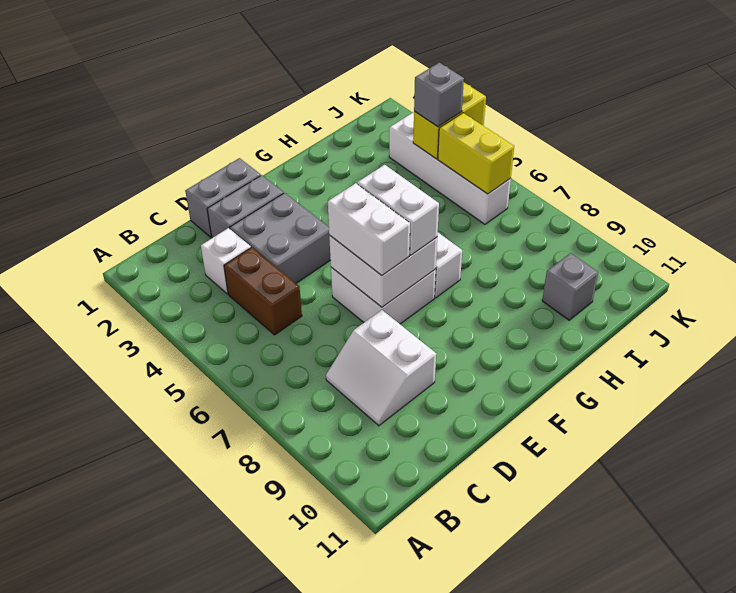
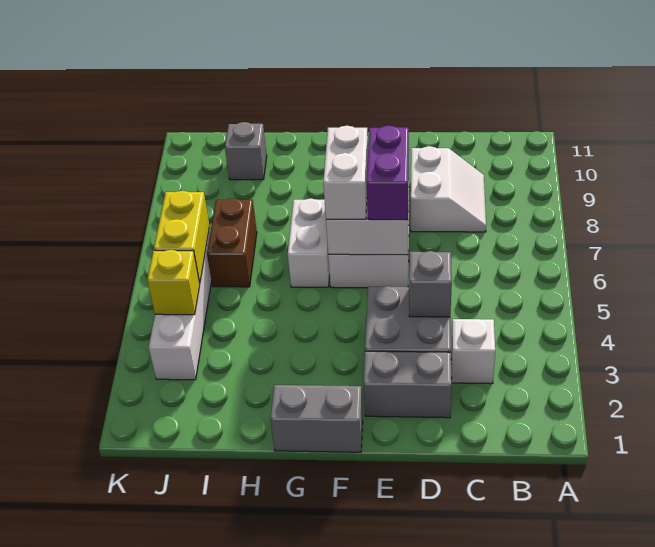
brown brick C4:C5 level 1 -> brown brick I6:I7 level 1
grey brick D1:E1 level 1 -> grey brick F1:G1 level 1
white brick E6:E7 level 3 -> purple brick E6:E7 level 3
yellow brick J4:K4 level 2 -> yellow brick J4 level 2
grey brick J4 level 3 -> grey brick D4 level 2

